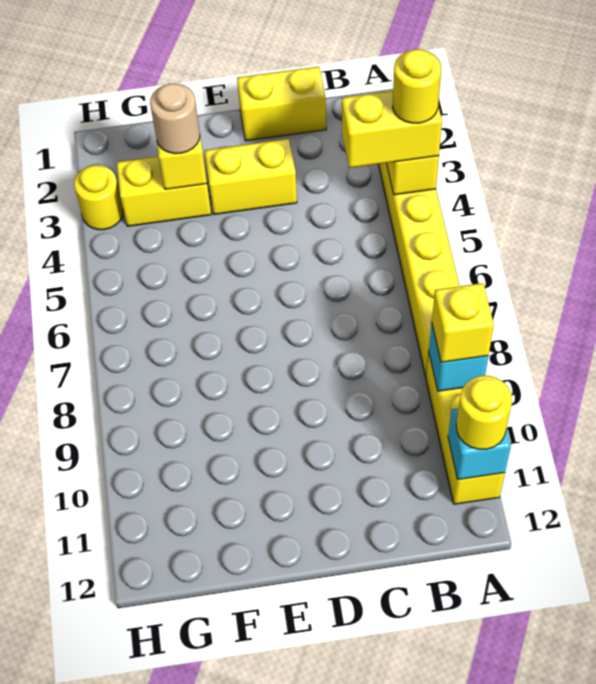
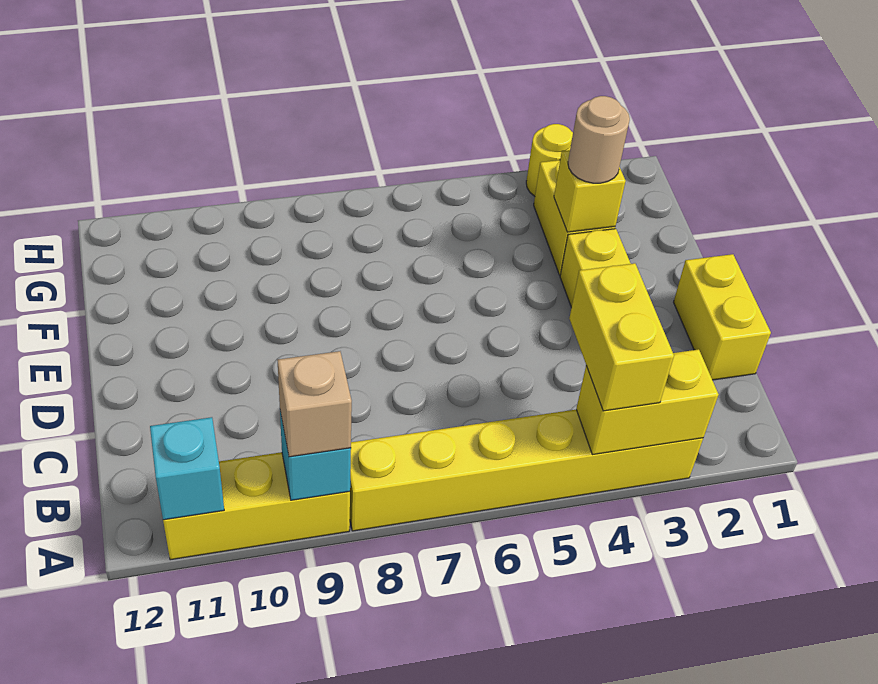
yellow round brick A4 level 4 -> none
yellow brick A9 level 3 -> tan brick A9 level 3
yellow round brick A11 level 3 -> none

